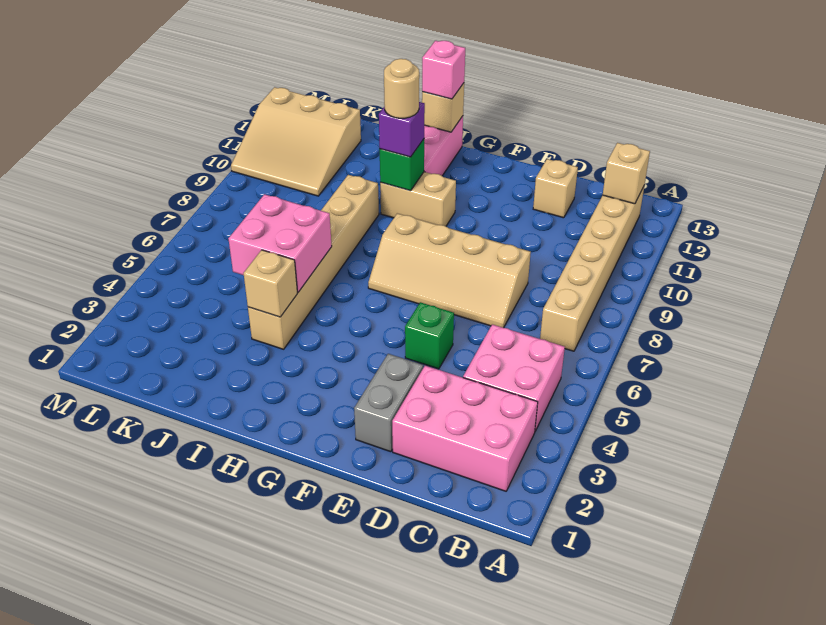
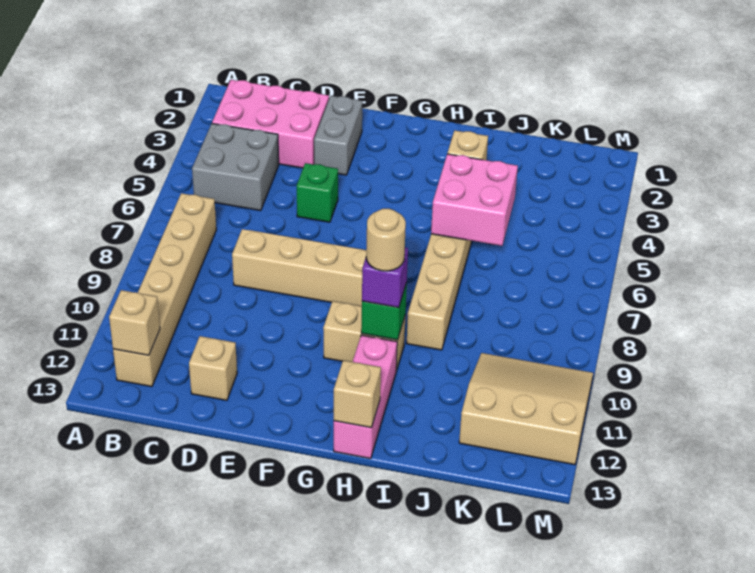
pink brick B4:C5 level 1 -> grey brick B4:C5 level 1
pink brick H13 level 3 -> none

